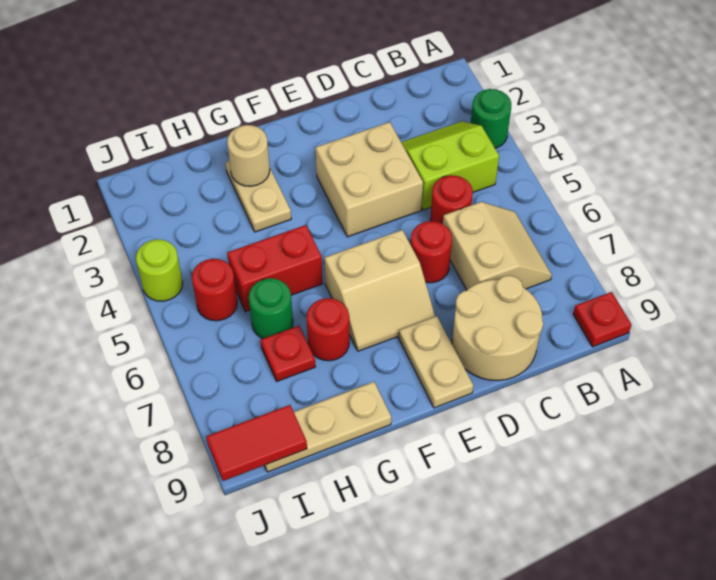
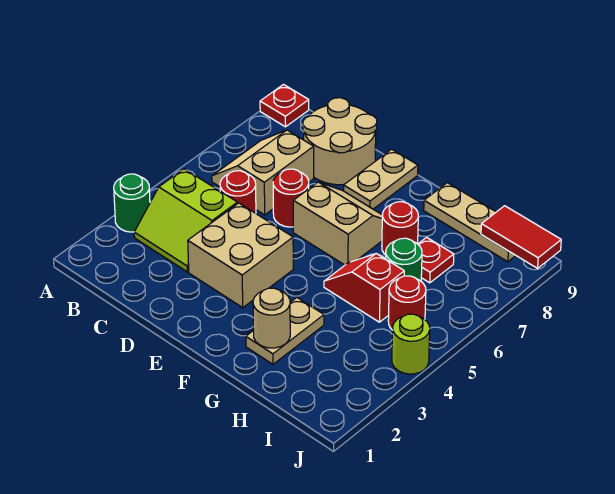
red brick G5:H5 level 1 -> red slope G5:H5 level 1 top H

